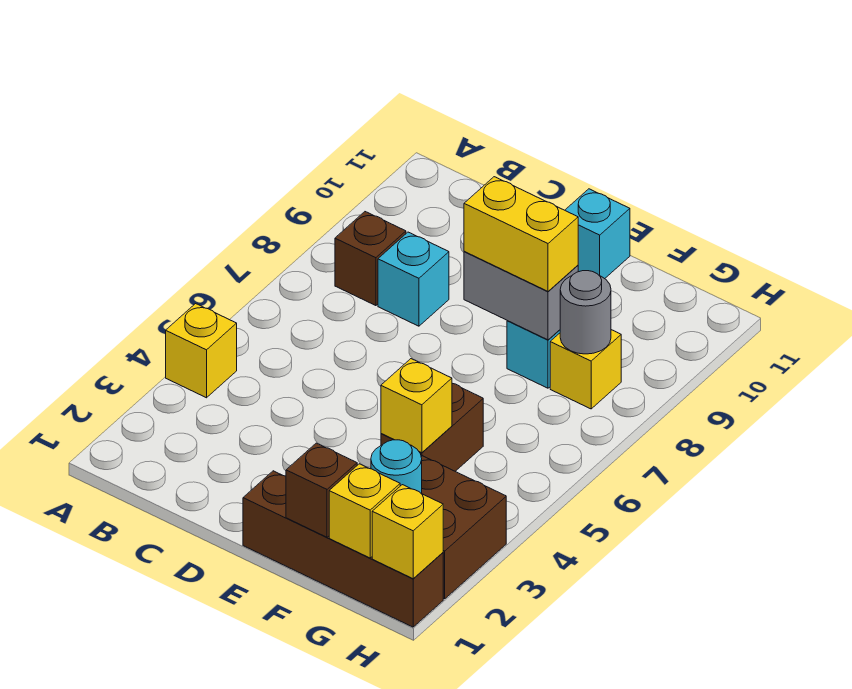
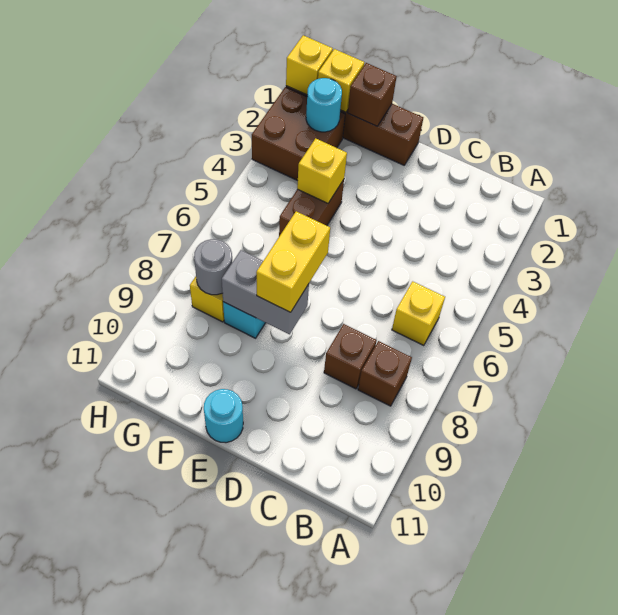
yellow brick A4 level 1 -> yellow brick B6 level 1
cyan brick C8 level 1 -> brown brick C8 level 1
yellow brick E8:F8 level 3 -> yellow brick E7:E8 level 3
cyan brick E11 level 1 -> cyan round brick E11 level 1

